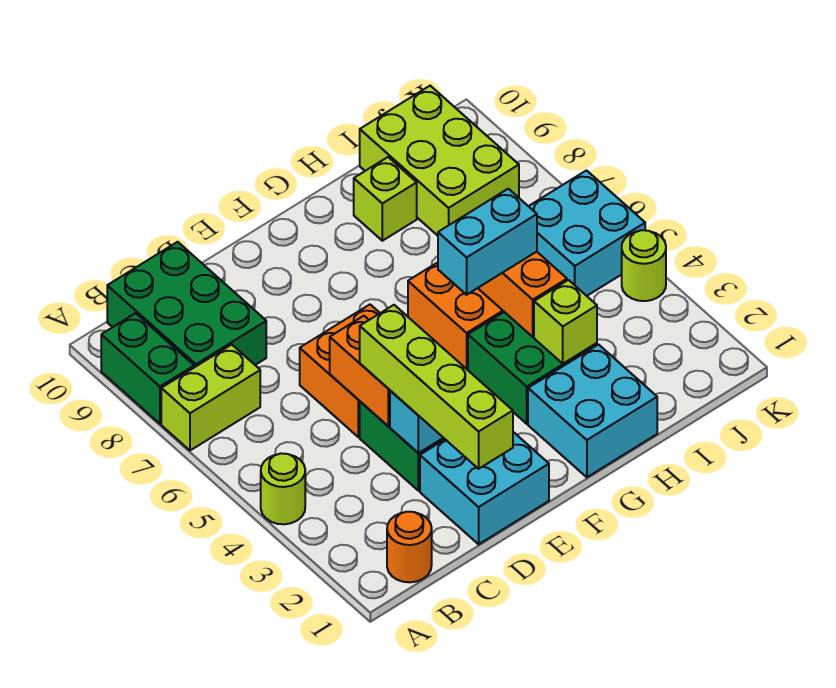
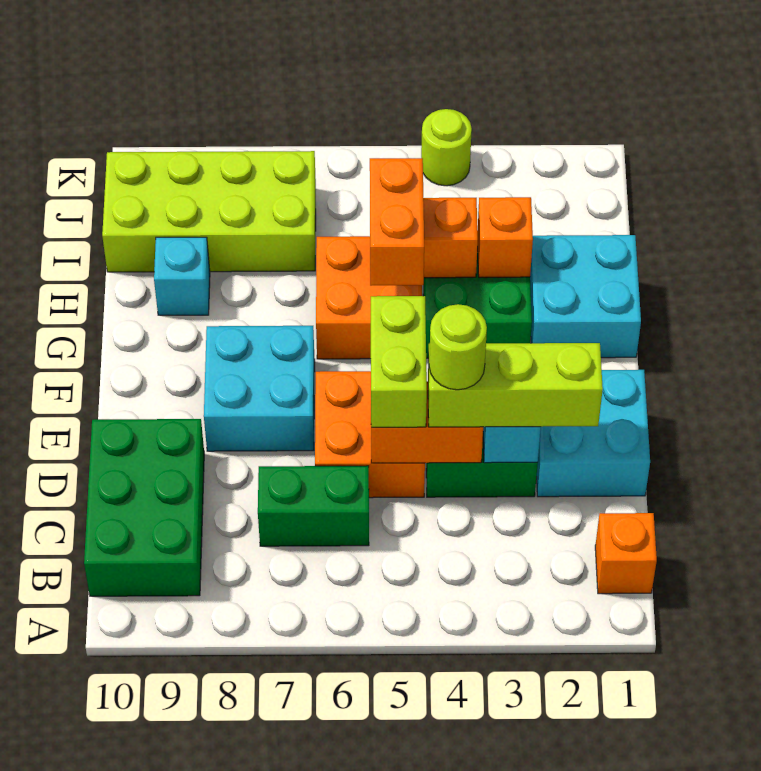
lime round brick A4 level 1 -> lime round brick D4 level 4
lime brick A7:B7 level 1 -> lime brick D5:E5 level 3
green brick A8:A9 level 1 -> green brick C6:C7 level 1
orange round brick B1 level 1 -> orange brick B1 level 1
green brick B8:C10 level 1 -> green brick B9:D10 level 1
lime brick D1:D4 level 3 -> lime brick D2:D4 level 3
cyan brick G5:H5 level 3 -> orange brick G5:H5 level 3
lime brick H3 level 2 -> orange brick H3 level 2
lime brick H9 level 1 -> cyan brick H9 level 1
lime brick I8:J10 level 1 -> lime brick I7:J10 level 1
cyan brick J5:K6 level 1 -> cyan brick E7:F8 level 1

